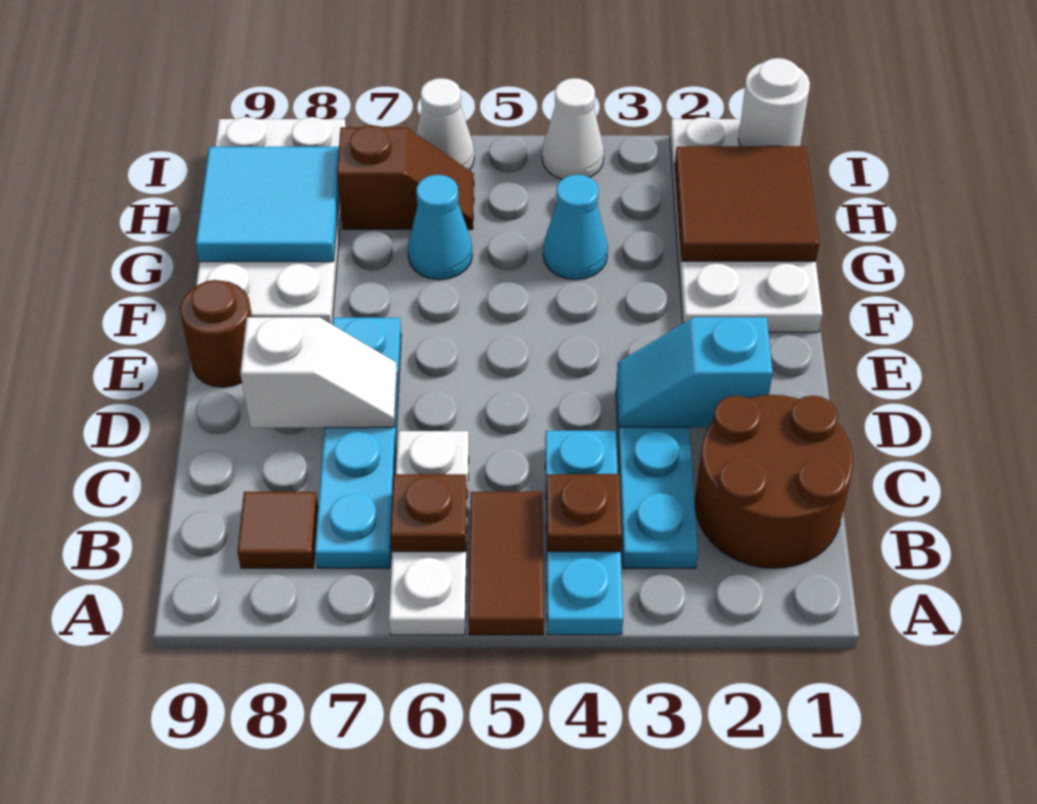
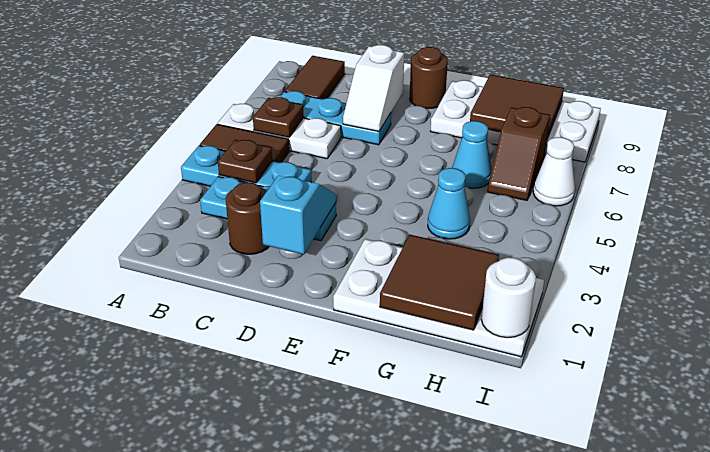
brown round brick B1:C2 level 1 -> brown round brick C2 level 1
cyan plate B7:E7 level 1 -> cyan plate B7:D7 level 1
brown tile B8 level 1 -> brown tile B8:B9 level 1
cyan tile G8:H9 level 2 -> brown tile G8:H9 level 2
white cone I4 level 1 -> none

